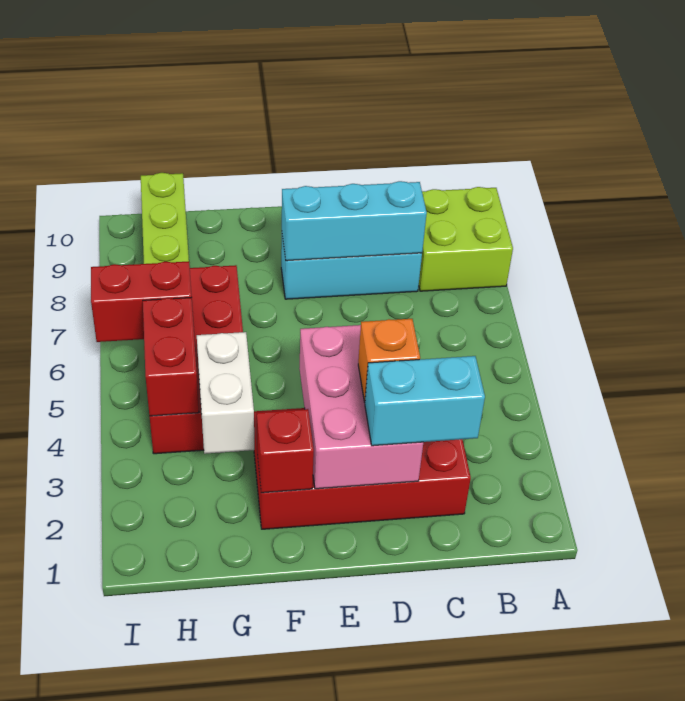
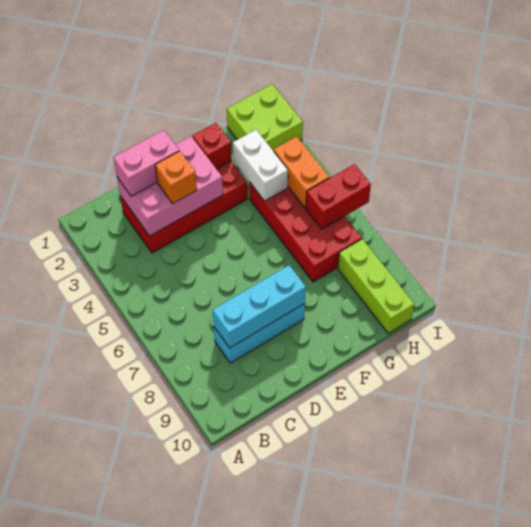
lime brick A8:B9 level 1 -> lime brick H1:I2 level 1
cyan brick C2:D2 level 3 -> pink brick C2:D2 level 3
pink brick D2:E4 level 2 -> pink brick C2:E3 level 2
red brick H4:H5 level 2 -> orange brick H4:H5 level 2

